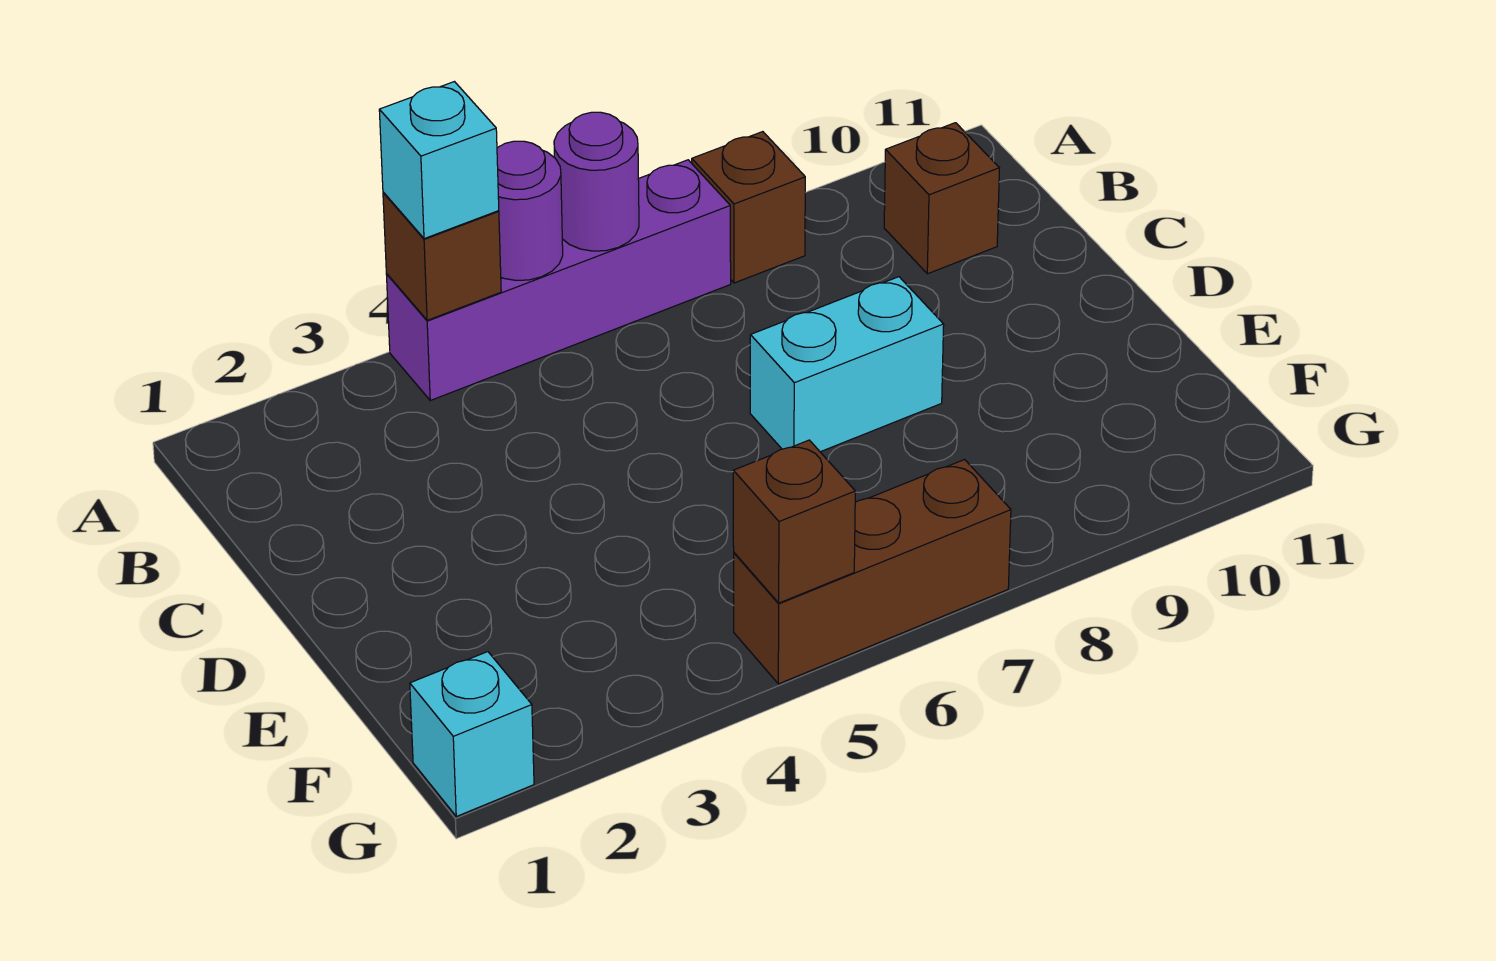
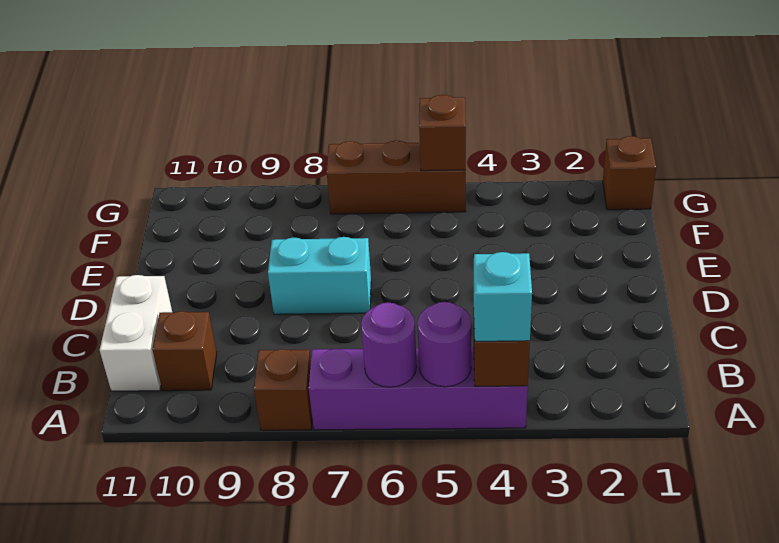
none -> white brick B11:C11 level 1
cyan brick G1 level 1 -> brown brick G1 level 1

